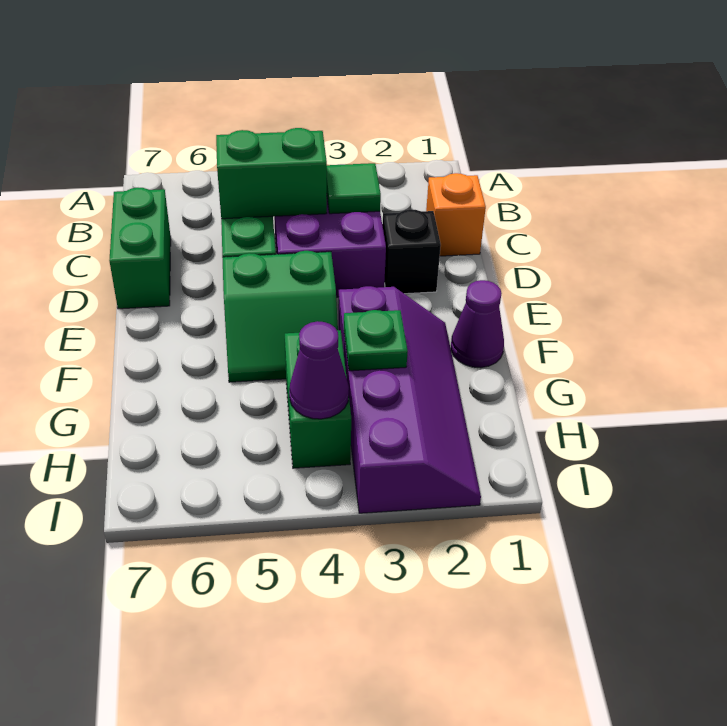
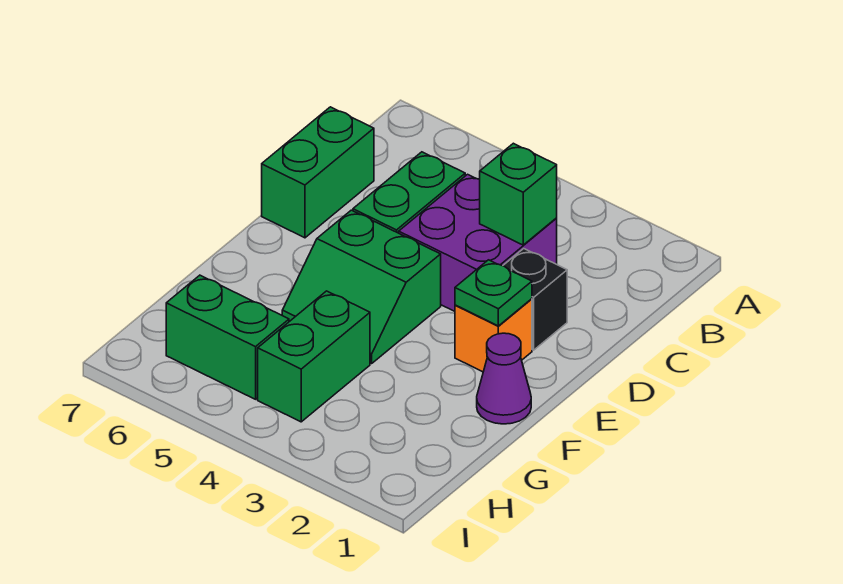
orange brick C1 level 1 -> orange brick E2 level 1
green tile C3 level 2 -> green brick C3 level 2
green brick C4:C5 level 2 -> green brick H5:H6 level 1
purple slope F2:I3 level 1 top 3 -> none
green plate G3 level 2 -> green plate E2 level 2
purple cone H4 level 2 -> none

